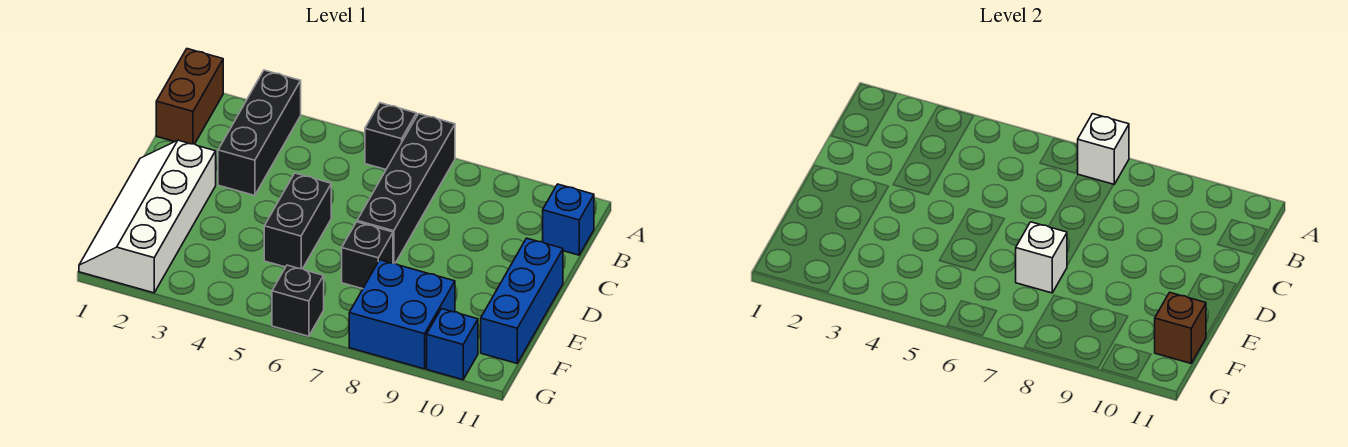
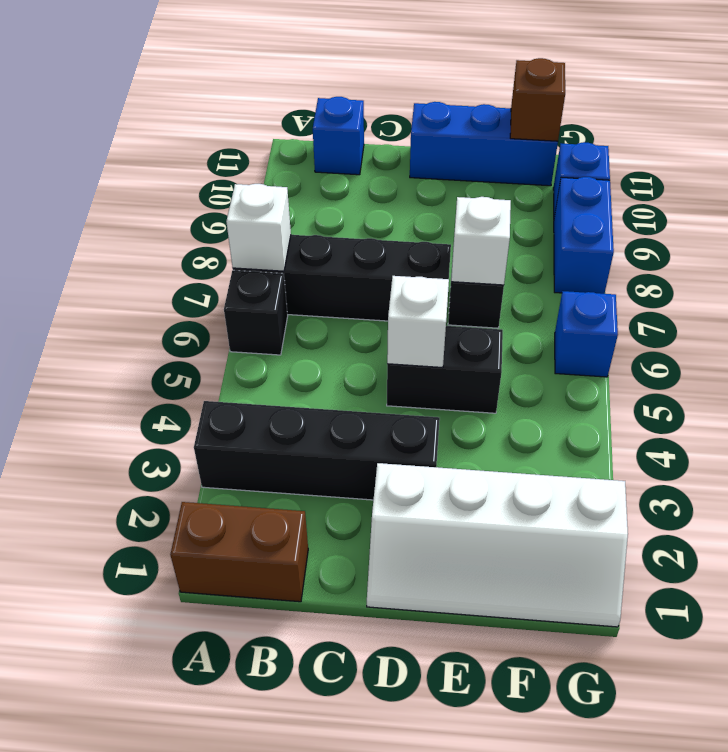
black brick A3:C3 level 1 -> black brick A3:D3 level 1
none -> white brick D5 level 2
blue brick F8:G9 level 1 -> blue brick G8:G9 level 1
black brick G6 level 1 -> blue brick G6 level 1

